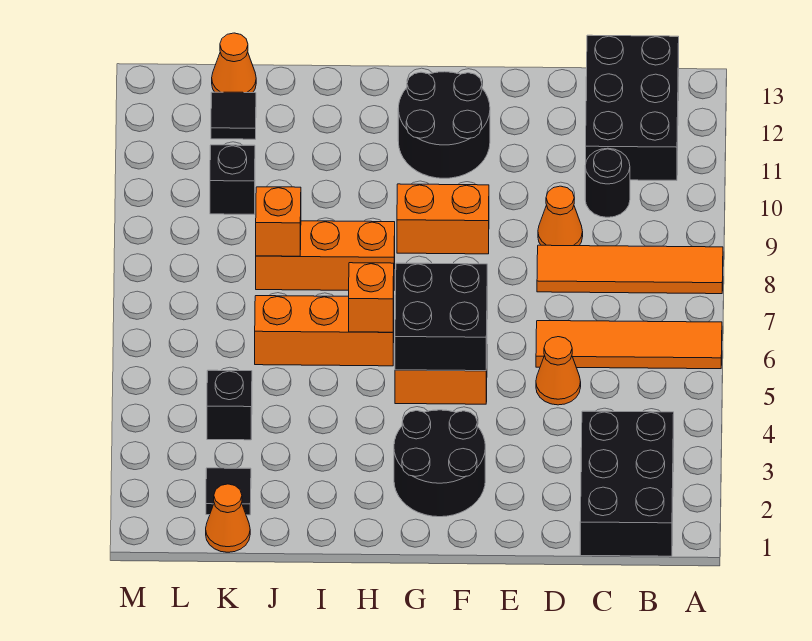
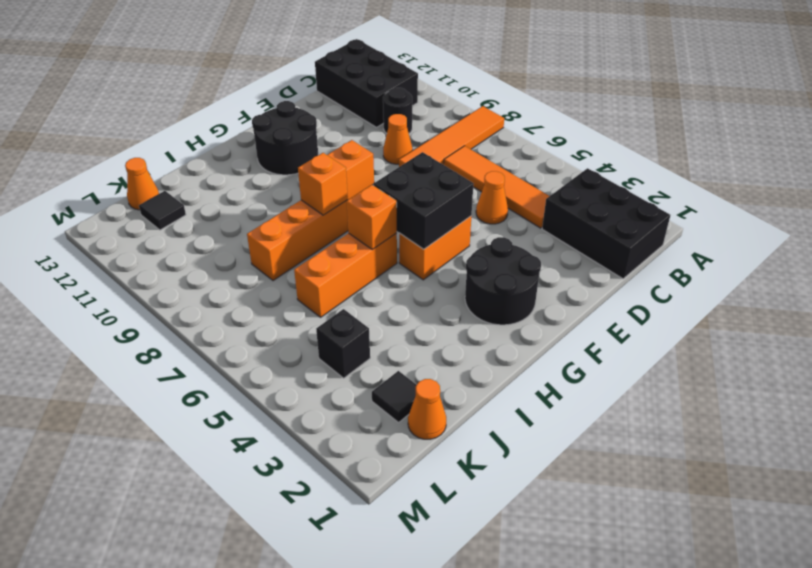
orange tile A6:D6 level 1 -> orange tile C4:C7 level 1
orange brick J8 level 2 -> orange brick H8 level 2
black brick K10 level 1 -> none

